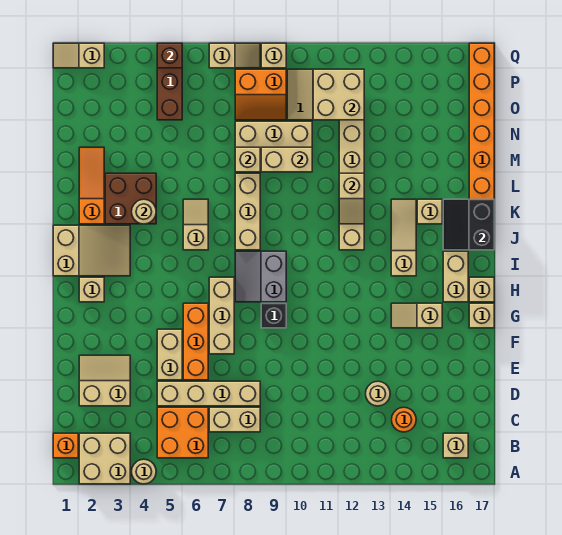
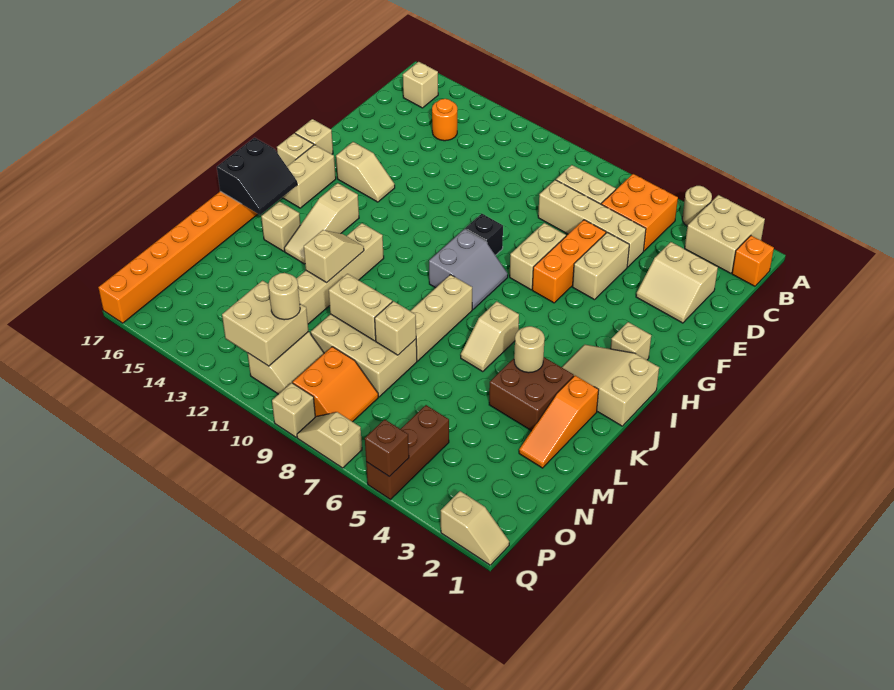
tan round brick D13 level 1 -> tan round brick O11 level 3
tan brick F7:H7 level 1 -> tan brick F7:G7 level 1
orange slope O8:P9 level 1 top P -> orange slope O8:P9 level 1 top 9

